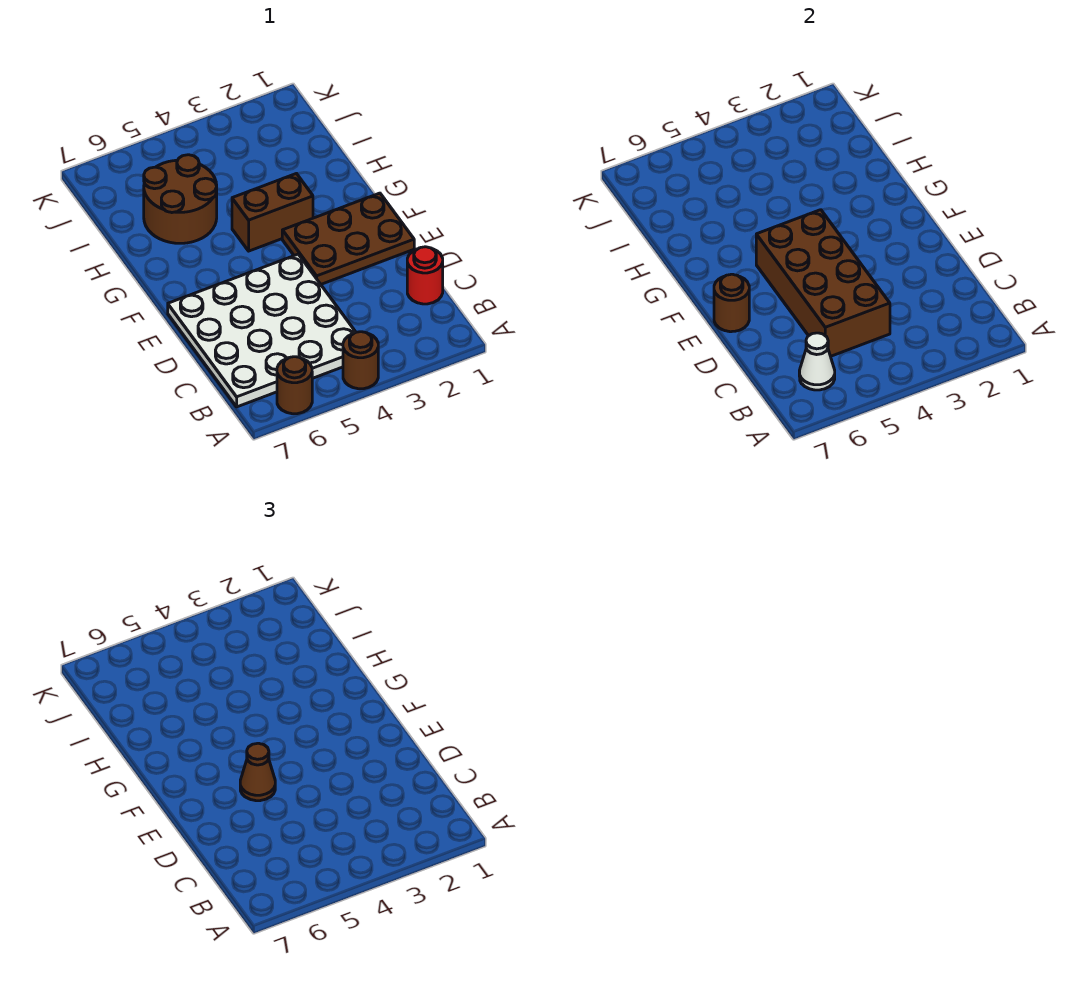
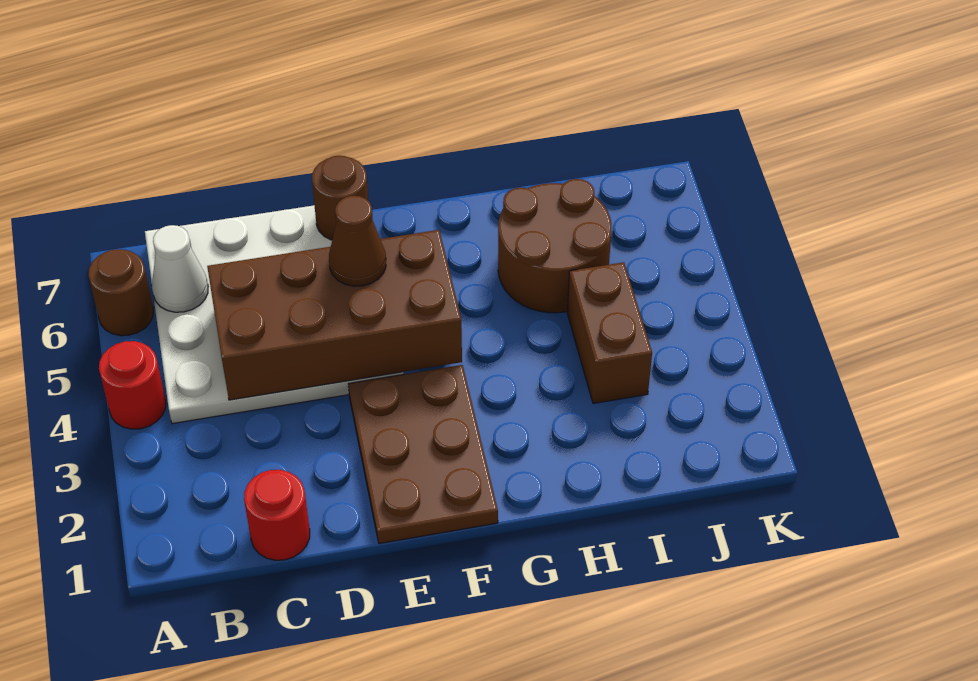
brown round brick A4 level 1 -> red round brick A4 level 1
brown brick G3:G4 level 1 -> brown brick I3:I4 level 1

